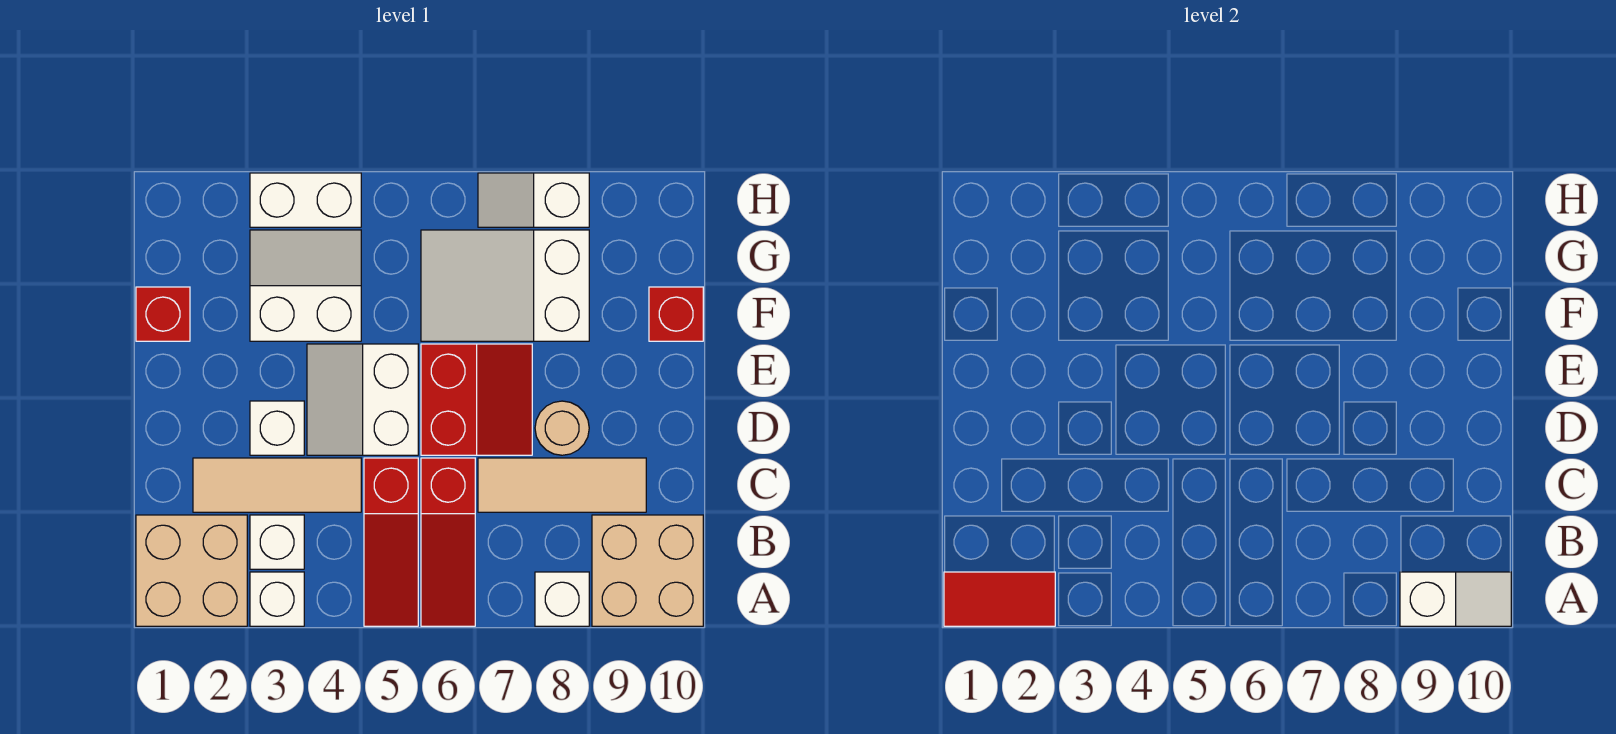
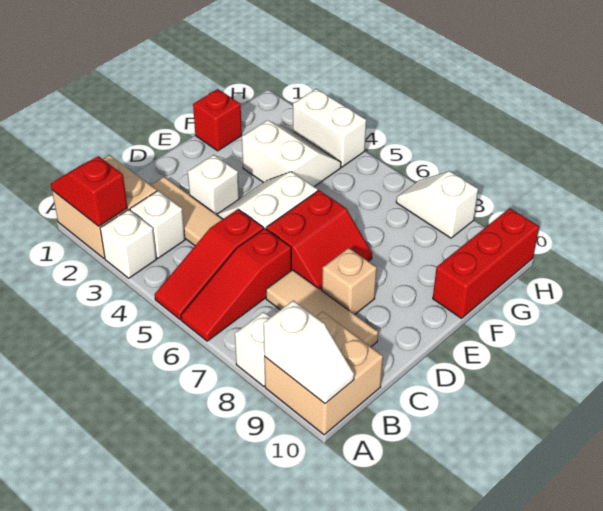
red tile A1:A2 level 2 -> red slope A1:A2 level 2 top 2
tan round brick D8 level 1 -> tan brick D8 level 1
white slope F6:G8 level 1 top 8 -> none
red brick F10 level 1 -> red brick F10:H10 level 1

